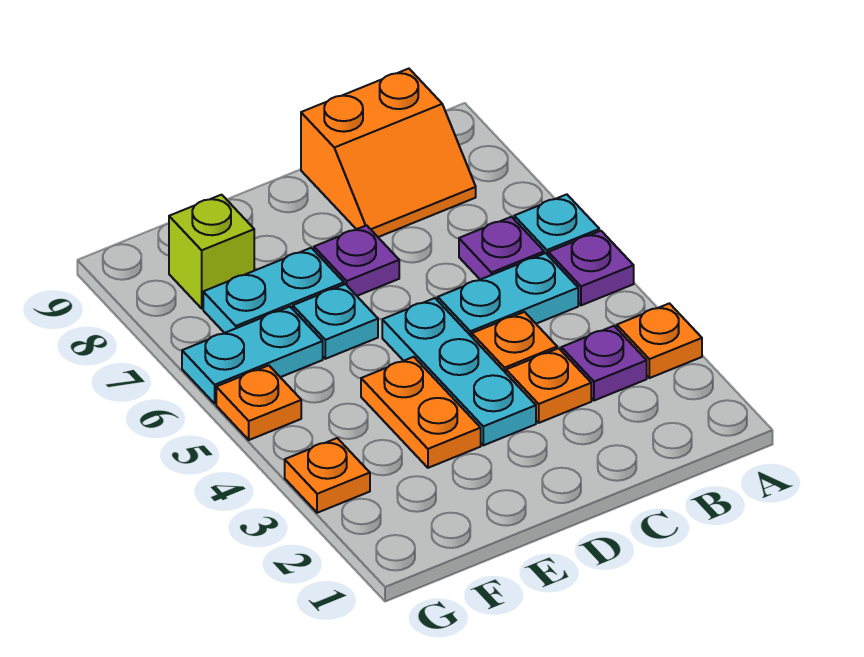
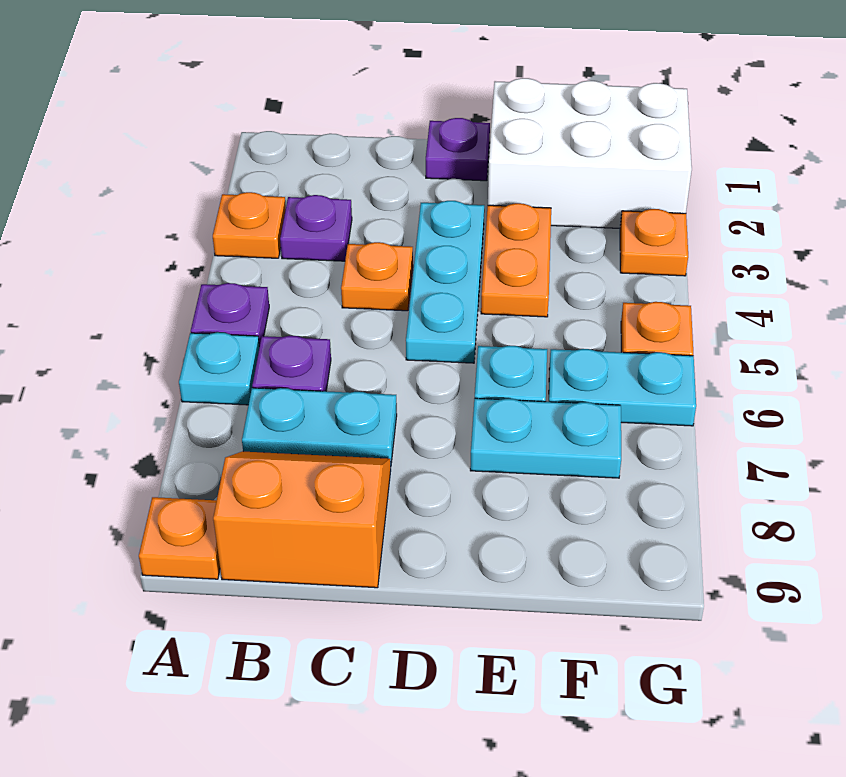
cyan plate B5:C5 level 1 -> cyan plate B7:C7 level 1
orange plate C3 level 1 -> orange plate A9 level 1
purple plate D7 level 1 -> purple plate D1 level 1
none -> white brick E1:G2 level 1
lime brick F8 level 1 -> none

